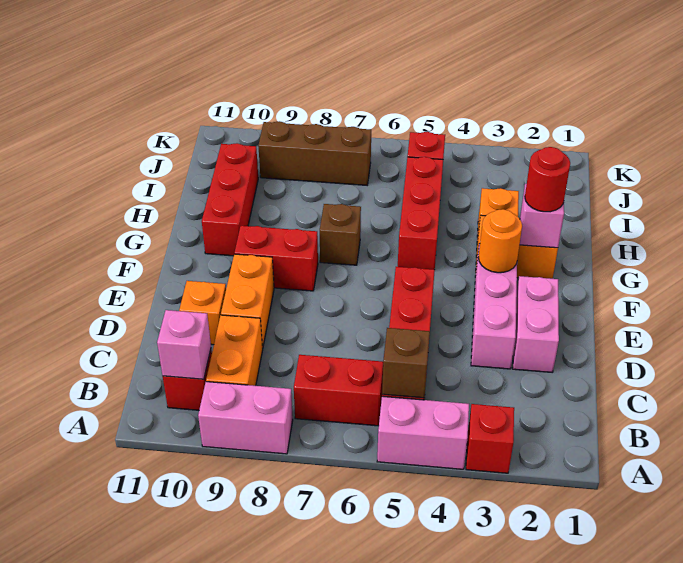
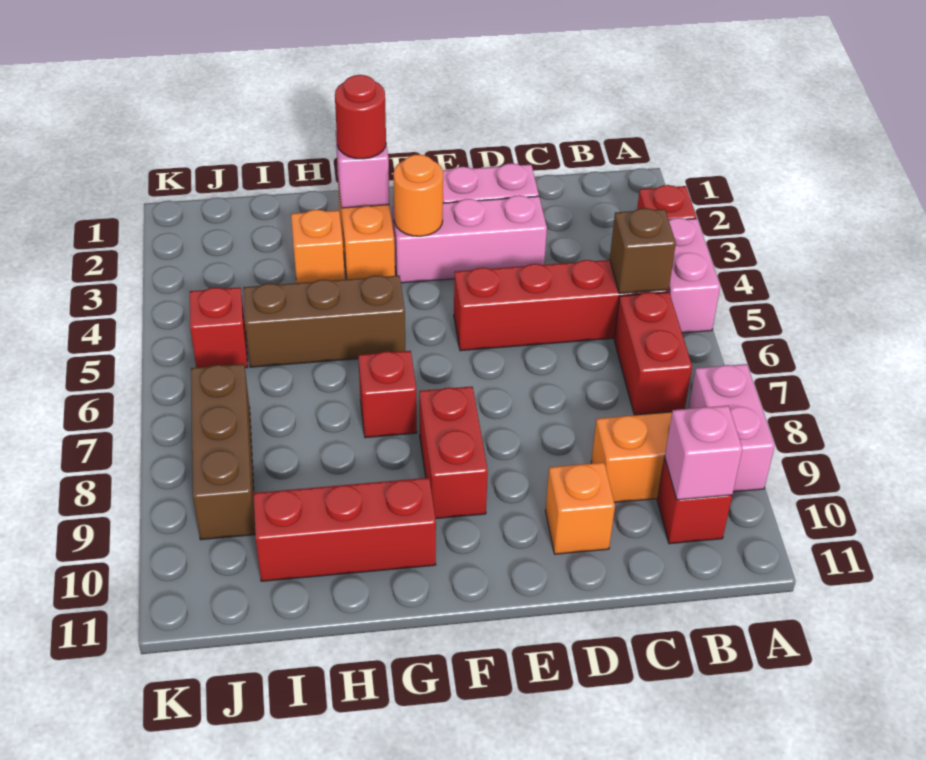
orange brick D9:E9 level 1 -> none
red brick G5:I5 level 1 -> brown brick G5:I5 level 1
brown brick G7 level 1 -> red brick G7 level 1

